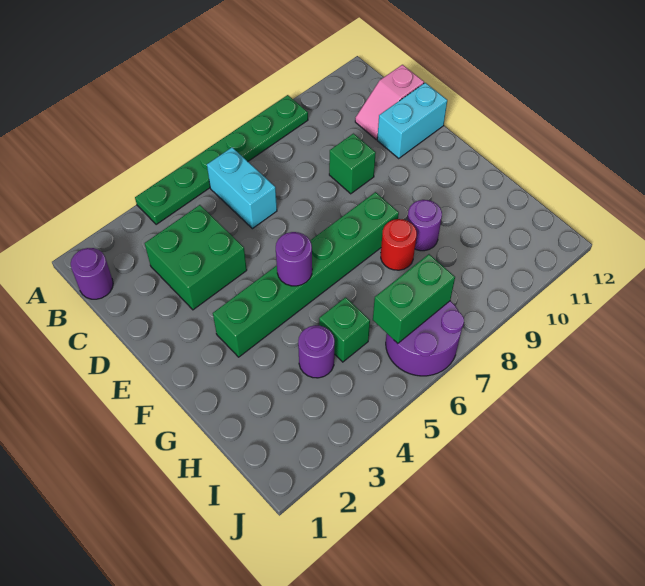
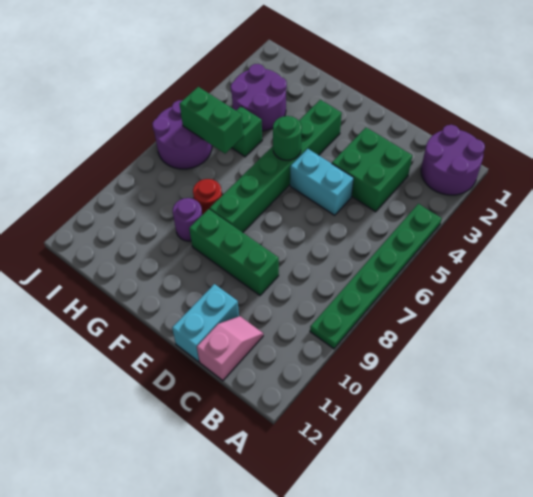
purple round brick B1 level 1 -> purple round brick A1:B2 level 1
cyan brick B6:C6 level 1 -> cyan brick D5:E5 level 1
green brick D9 level 1 -> green brick D9:F9 level 1
purple round brick F5 level 2 -> green round brick F5 level 2
purple round brick H4 level 1 -> purple round brick H3:I4 level 1
green brick I6:I7 level 2 -> green brick H6:I6 level 2

